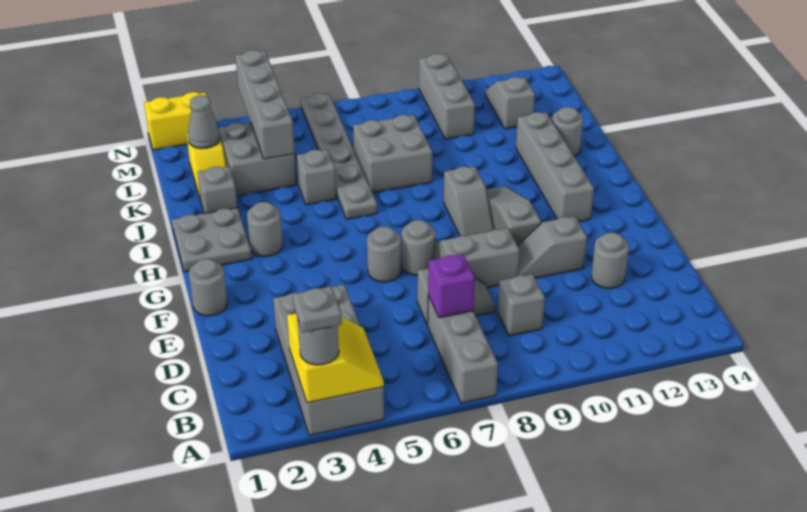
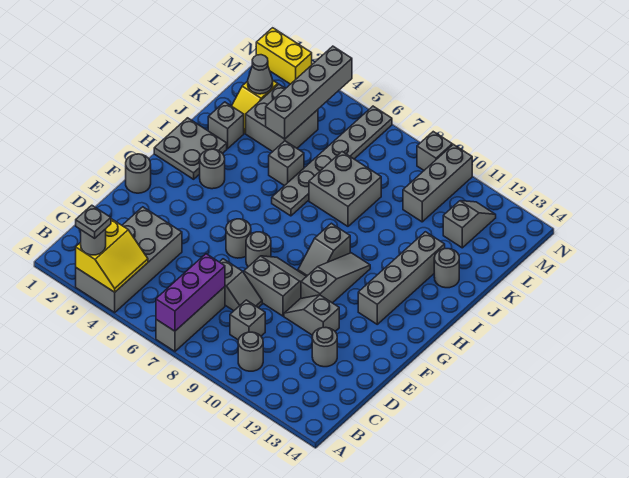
none -> grey round brick B10 level 1
purple brick C7 level 2 -> purple brick A7:C7 level 2
none -> grey brick N9 level 1

